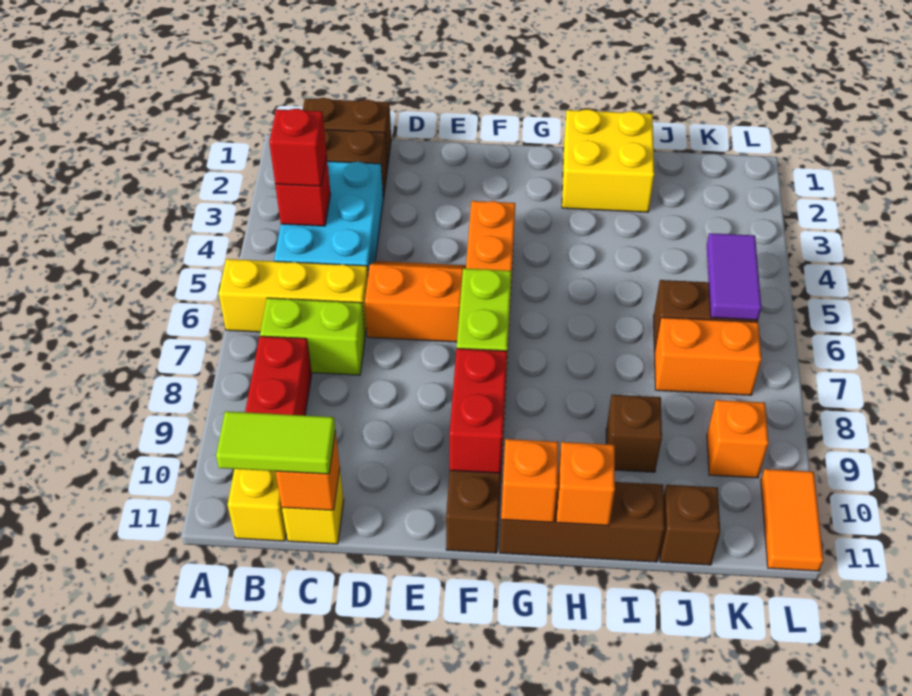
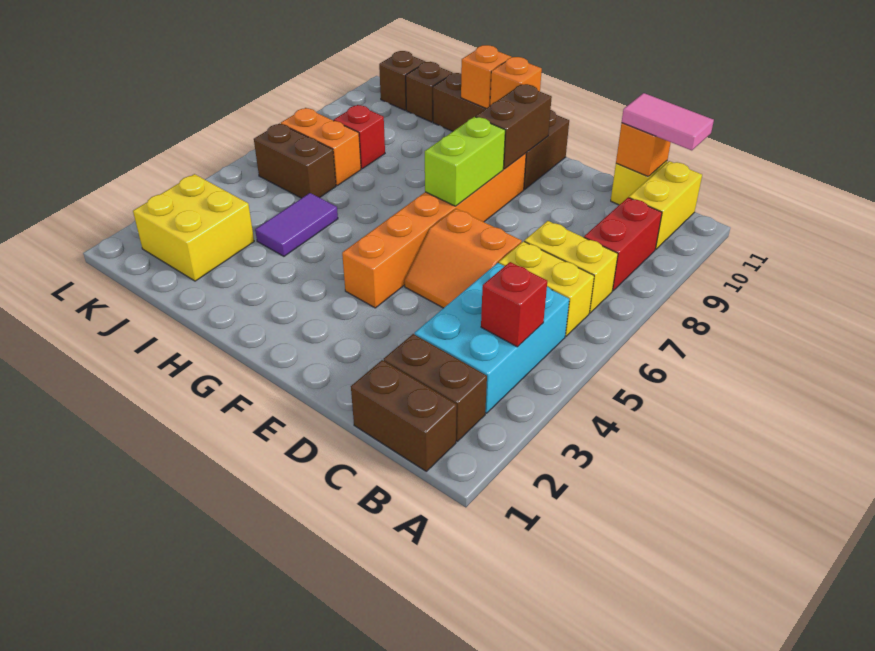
yellow brick A6:C6 level 1 -> yellow brick B6:C6 level 1
red brick B4 level 3 -> red brick J8 level 1
lime brick B7:C7 level 1 -> yellow brick B7:C7 level 1
lime tile B11:C11 level 3 -> pink tile B11:C11 level 3
red brick F9:F10 level 2 -> brown brick F9:F10 level 2
yellow brick H1:I2 level 1 -> yellow brick J2:K3 level 1
brown brick I9 level 1 -> brown brick K11 level 1
purple tile K5:K6 level 2 -> purple tile I4:I5 level 1
orange brick K9 level 1 -> none
orange tile L10:L11 level 1 -> none

